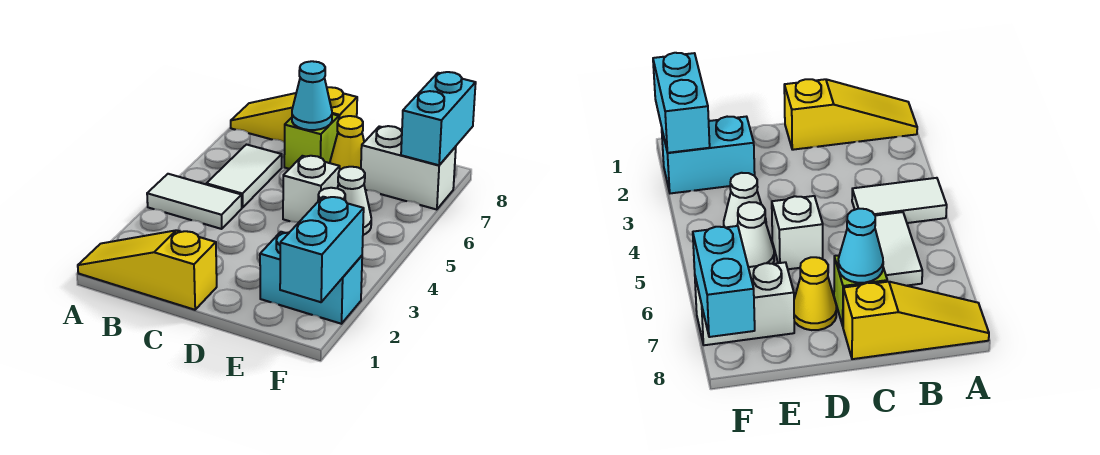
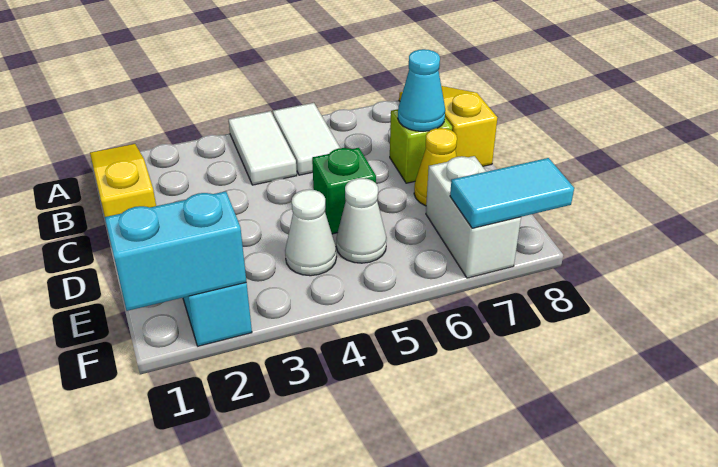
white tile B5:B6 level 1 -> white tile A5:B5 level 1
white brick D5 level 1 -> green brick D5 level 1
cyan brick F7:F8 level 2 -> cyan tile F7:F8 level 2

